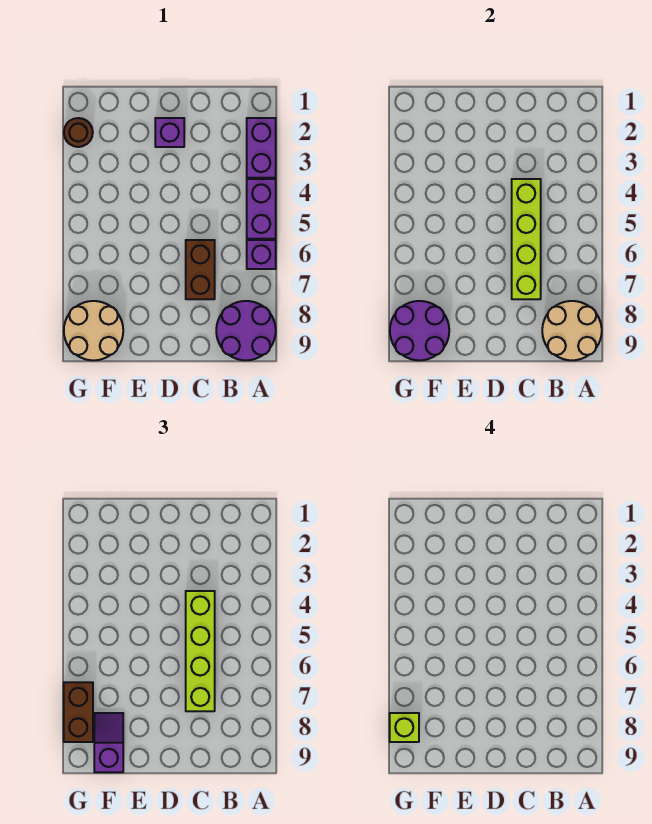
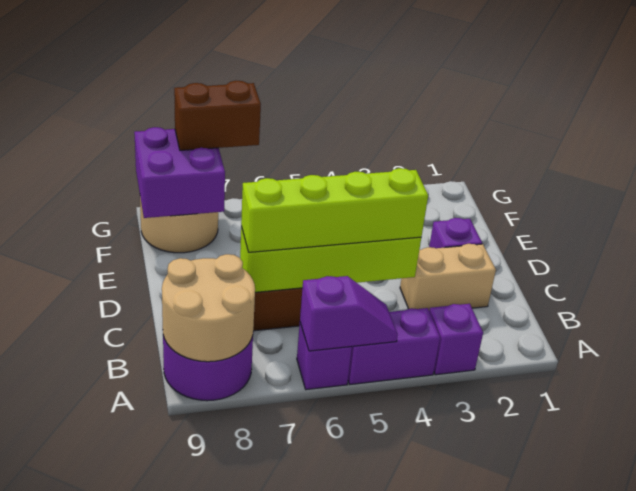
purple brick A2:A3 level 1 -> purple brick A3 level 1
none -> tan brick C2:C3 level 1
purple round brick F8:G9 level 2 -> purple brick F8:G9 level 2
purple slope F8:F9 level 3 top 9 -> purple slope A5:A6 level 2 top 6
brown round brick G2 level 1 -> none
lime brick G8 level 4 -> none

